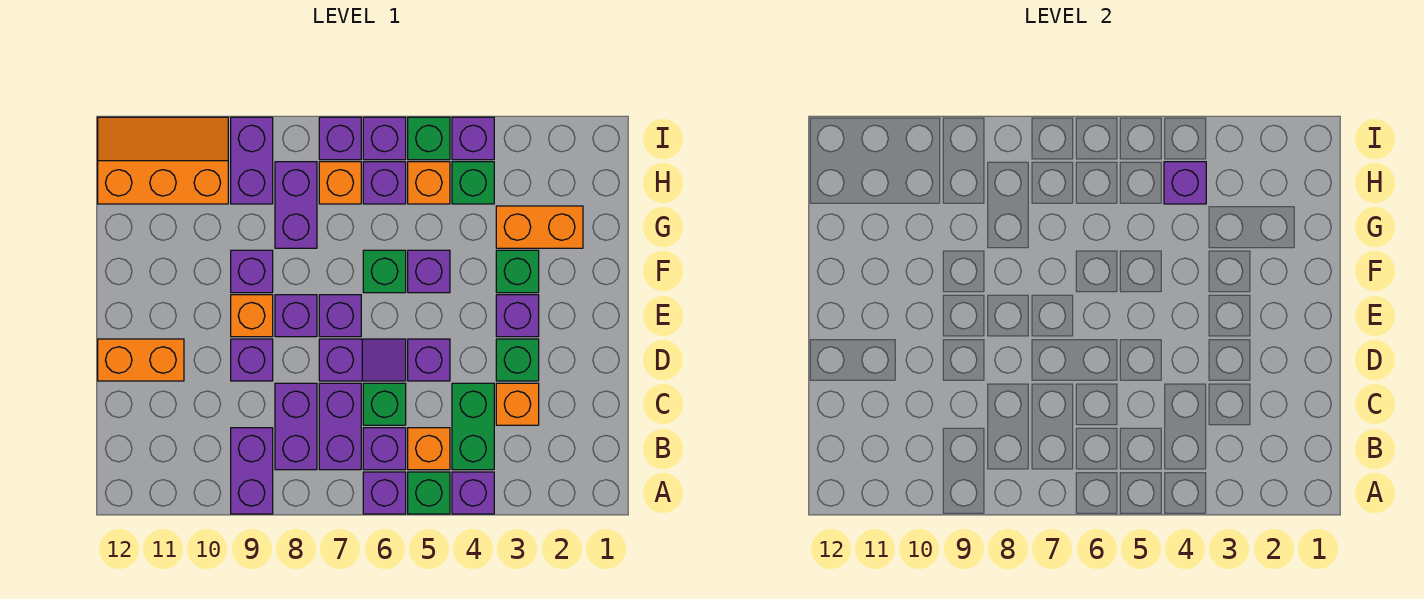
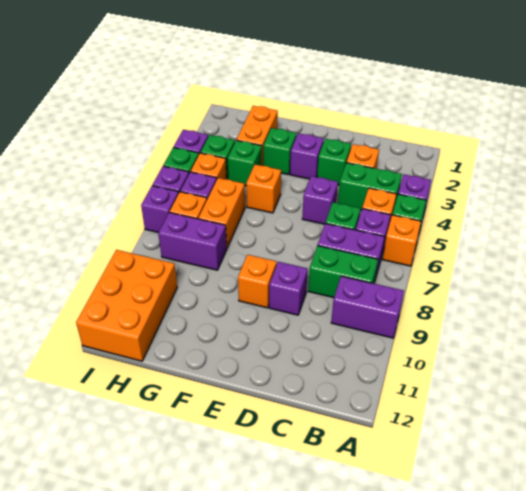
purple brick A6 level 1 -> orange brick A6 level 1
purple brick B8:C8 level 1 -> green brick B8:C8 level 1
purple slope D6:D7 level 1 top 7 -> none
orange brick D11:D12 level 1 -> orange brick G6:G7 level 1
purple brick E7 level 1 -> none
purple brick E8 level 1 -> none
purple brick F5 level 1 -> orange brick F5 level 1
green brick F6 level 1 -> green brick G4 level 1
purple brick F9 level 1 -> none
purple brick H4 level 2 -> none
purple brick H9:I9 level 1 -> none
orange slope H10:I12 level 1 top H -> orange brick H10:I12 level 1

